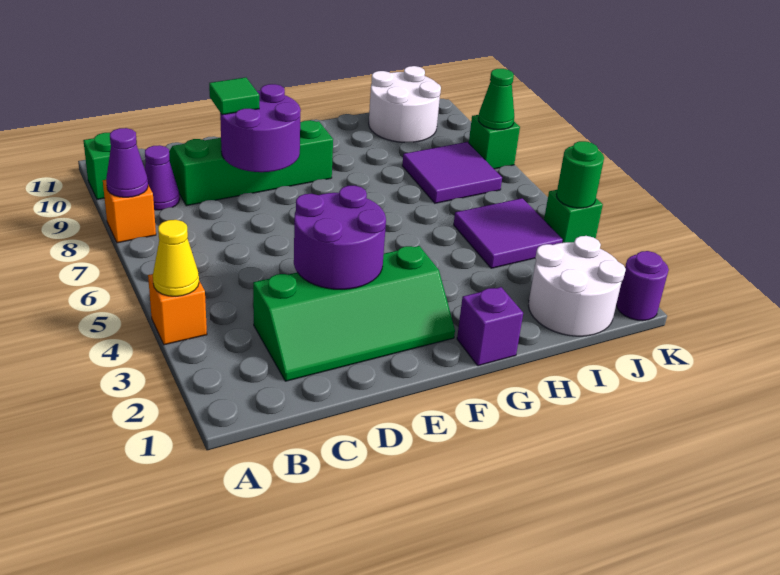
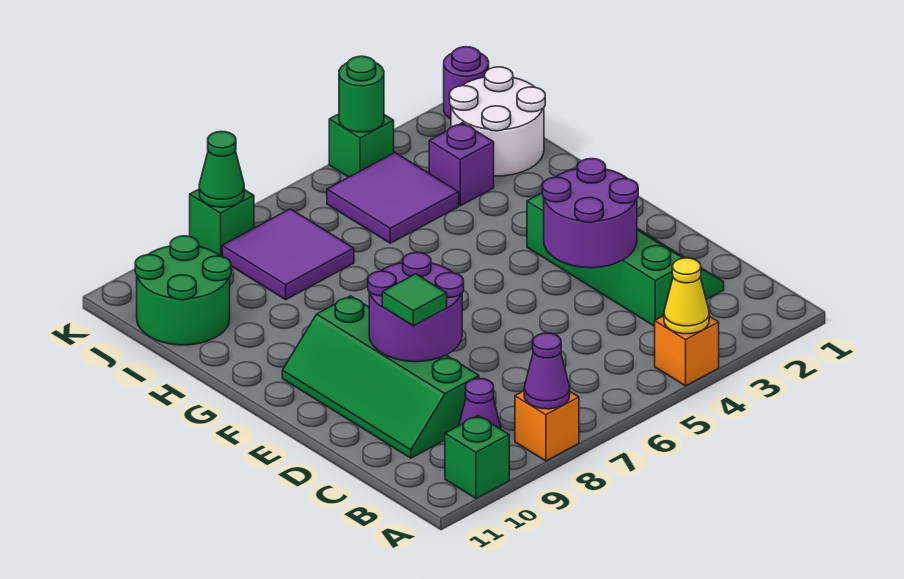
purple brick G1 level 1 -> purple brick I3 level 1
white round brick I10:J11 level 1 -> green round brick I10:J11 level 1

